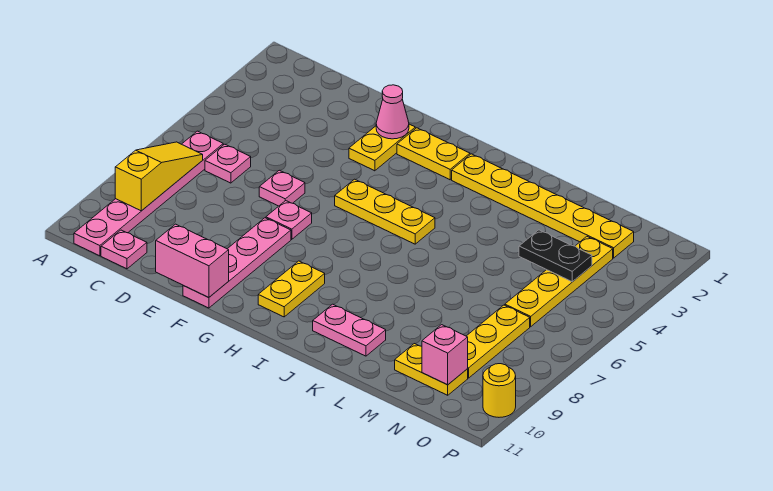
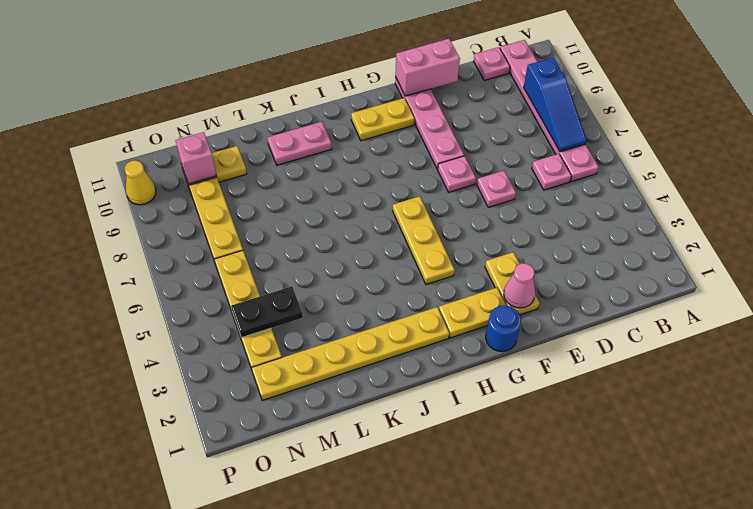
yellow slope B7:B9 level 2 top 9 -> blue slope B7:B9 level 2 top 9
none -> blue round brick G1 level 1
yellow plate G5:I5 level 1 -> yellow plate H4:H6 level 1
yellow plate H9:H10 level 1 -> yellow plate G10:H10 level 1
yellow round brick P10 level 1 -> yellow cone P10 level 1

